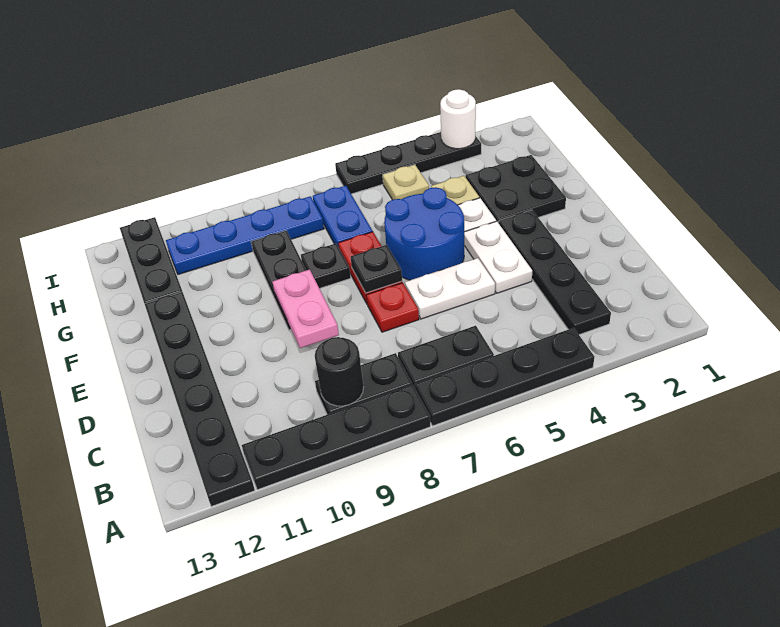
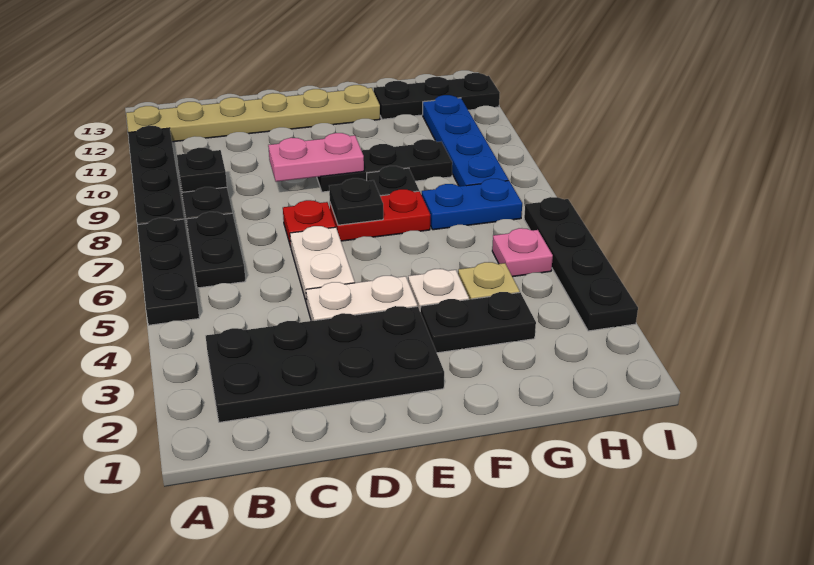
black plate A4:A7 level 1 -> black plate A5:A7 level 1
black plate A12:F12 level 1 -> tan plate A12:F12 level 1
black plate B3:E3 level 1 -> black plate B2:E3 level 1
black round brick B9 level 2 -> black plate B9 level 2
blue round brick E5:F6 level 1 -> none
black plate F2:G3 level 1 -> black plate F3:G3 level 1
tan plate H5 level 1 -> pink plate H5 level 1
white round brick I3 level 2 -> none

